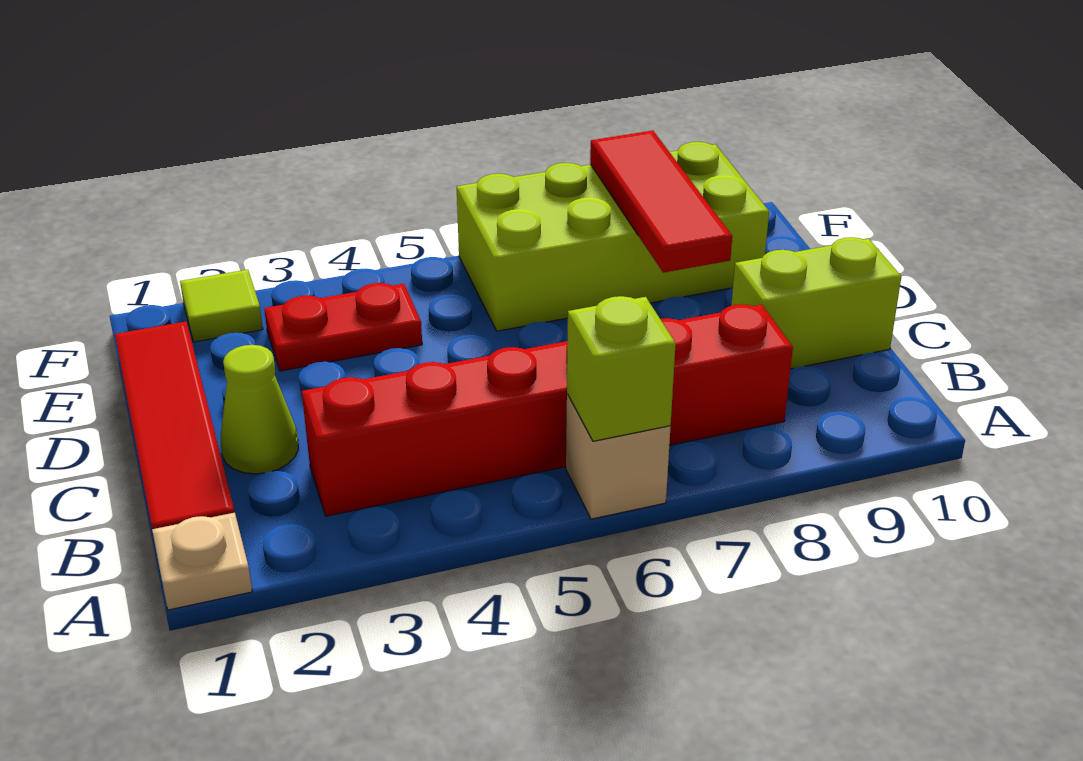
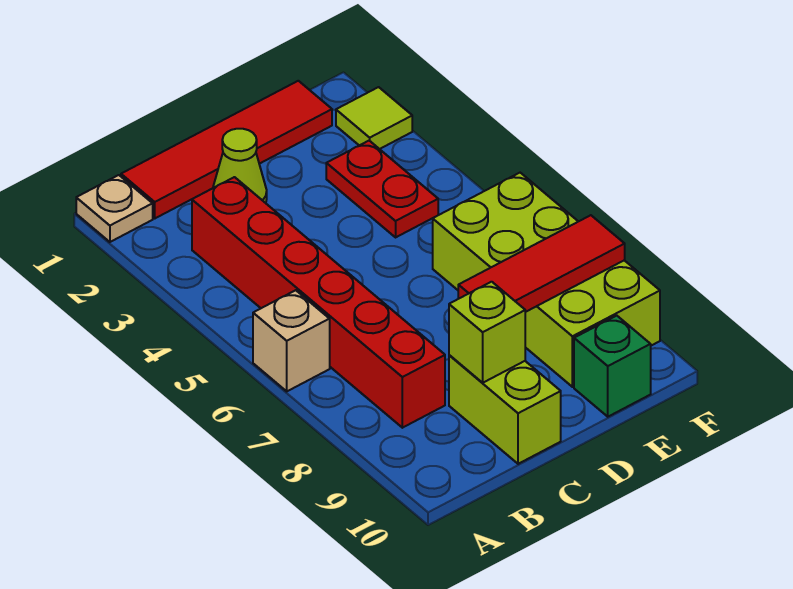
lime brick A6 level 2 -> lime brick C9 level 2
none -> green brick E10 level 1

